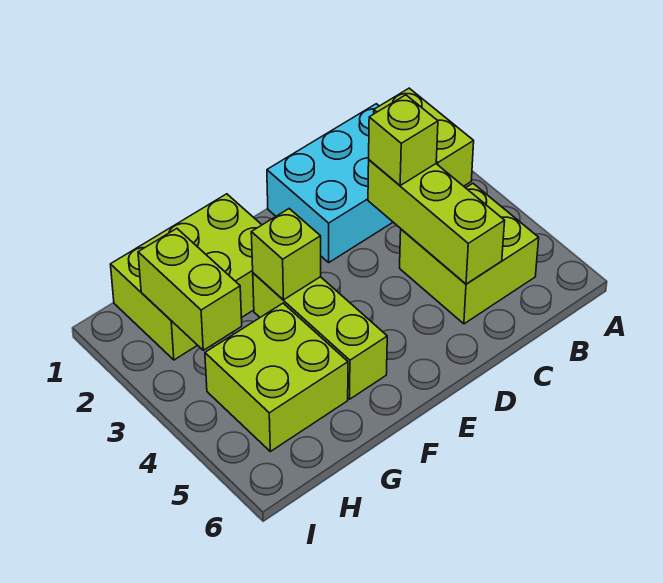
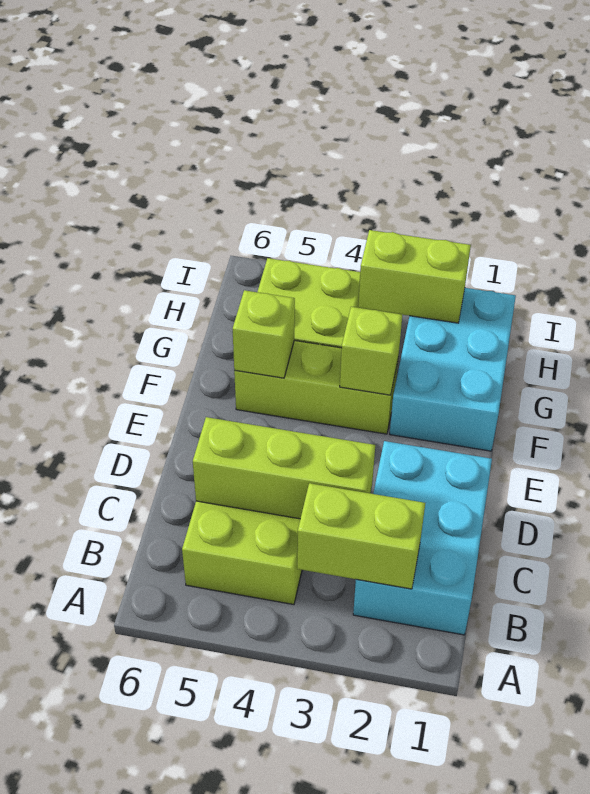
lime brick C3 level 3 -> lime brick F5 level 2
lime brick F1:H2 level 1 -> cyan brick F1:H2 level 1

